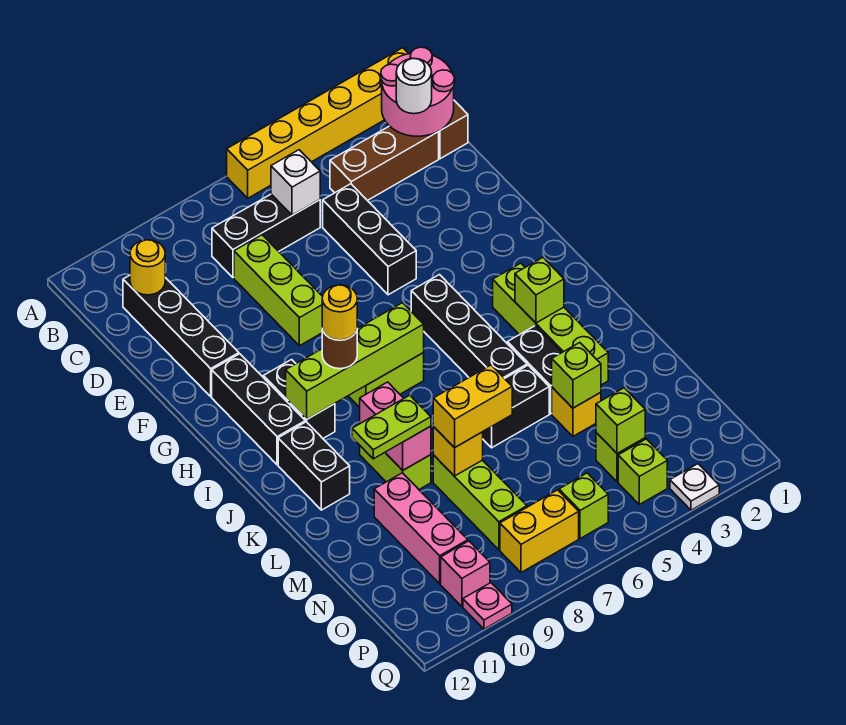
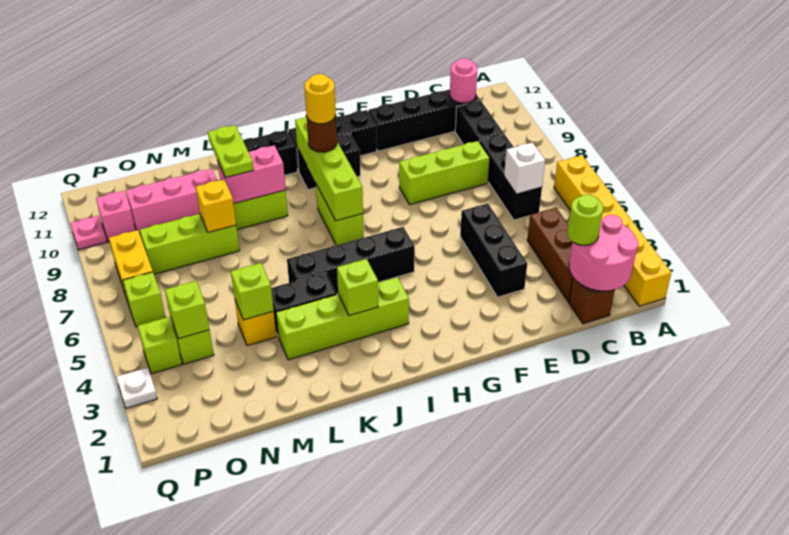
white round brick C2 level 3 -> lime round brick C2 level 3
yellow round brick C11 level 2 -> pink round brick C11 level 2
black brick D5:F5 level 1 -> black brick E3:E5 level 1
black brick L5:L6 level 1 -> black brick C9:C10 level 1
yellow brick M7:M8 level 3 -> none

